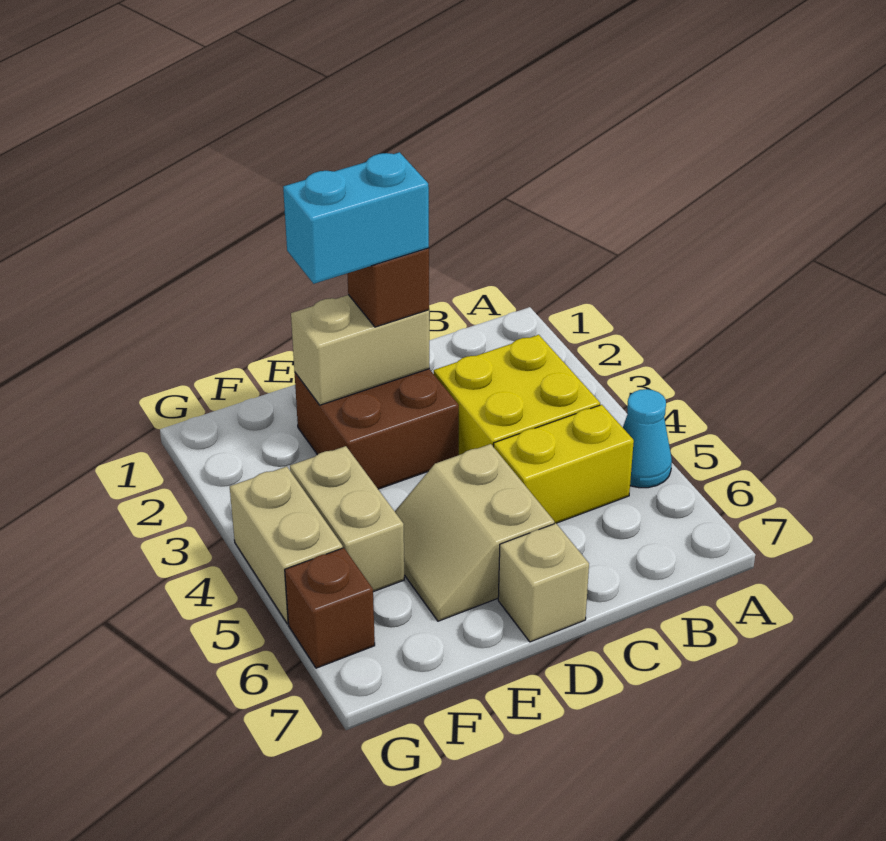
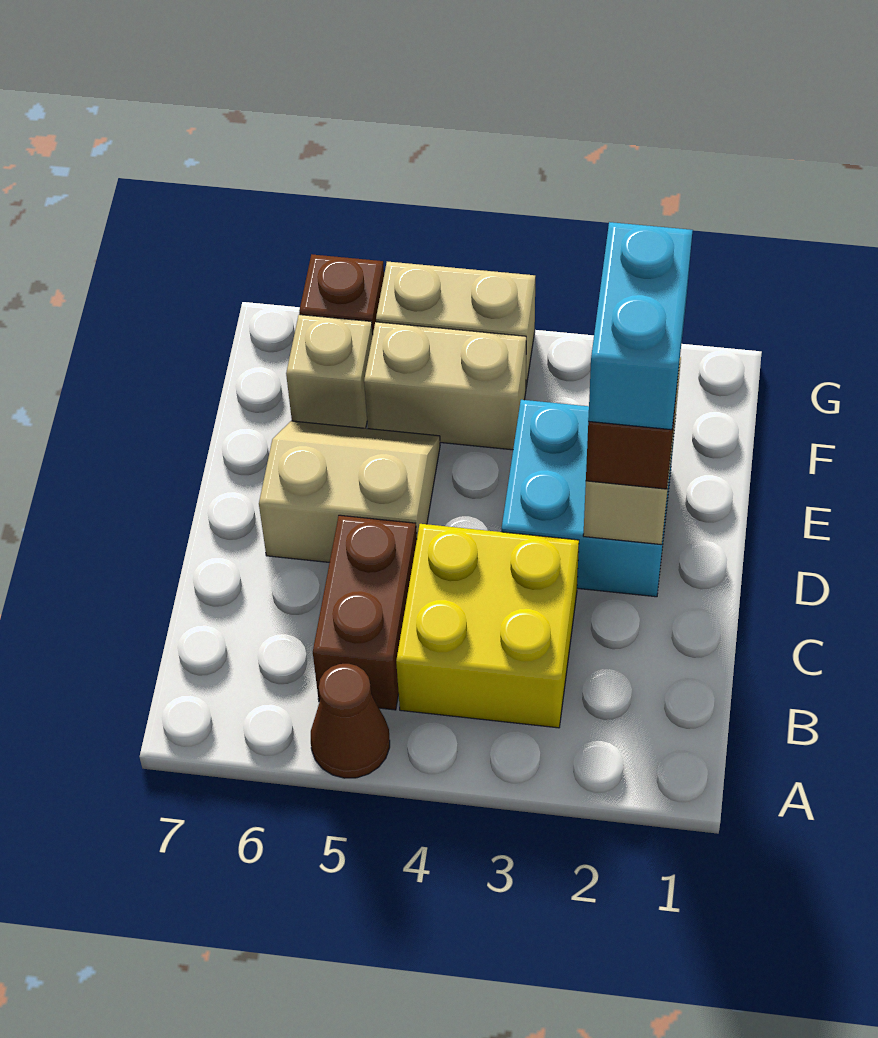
cyan cone A5 level 1 -> brown cone A5 level 1
yellow brick B5:C5 level 1 -> brown brick B5:C5 level 1
brown brick D2:E3 level 1 -> cyan brick D2:E3 level 1
tan brick D7 level 1 -> tan brick F6 level 1

